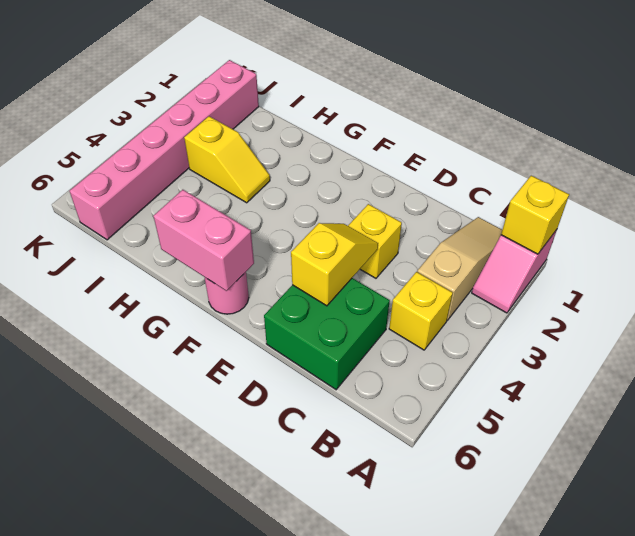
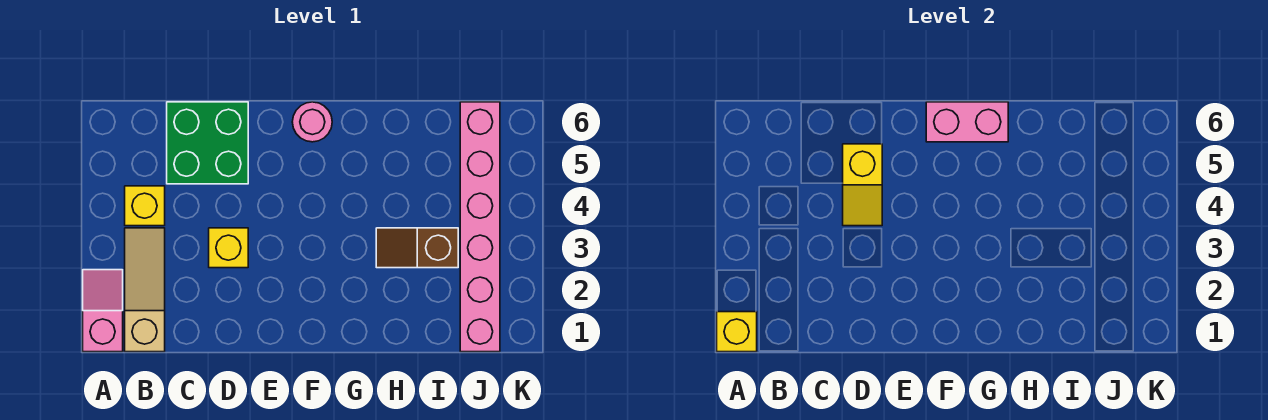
tan slope B1:B3 level 1 top 3 -> tan slope B1:B3 level 1 top 1
yellow slope H3:I3 level 1 top I -> brown slope H3:I3 level 1 top I

